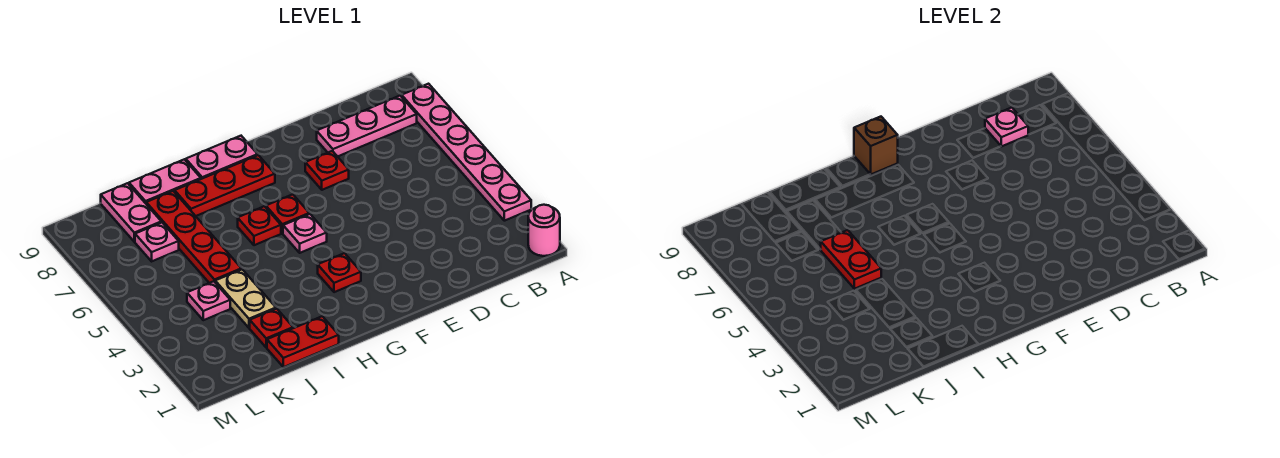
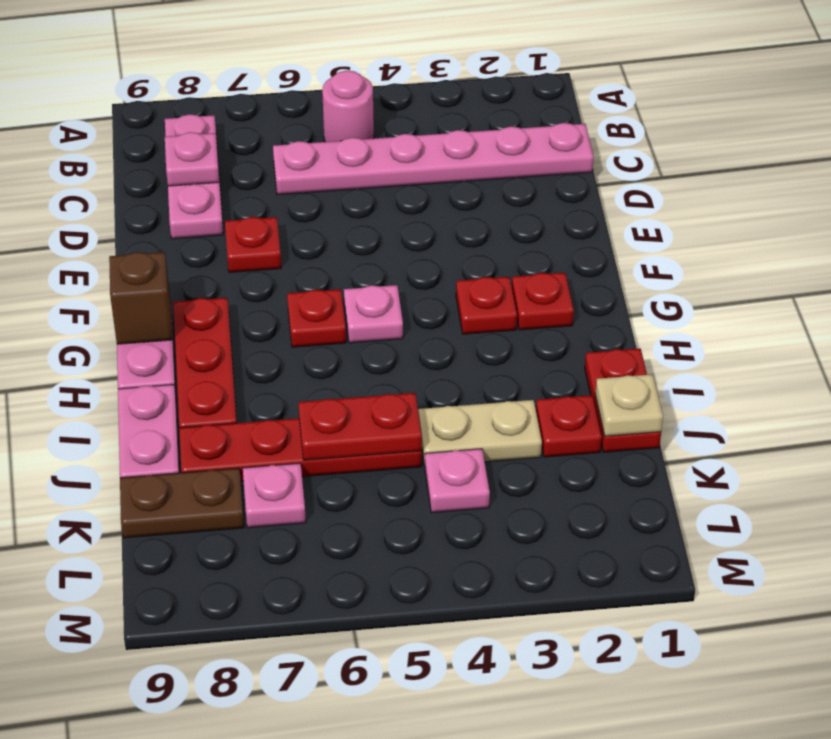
pink round brick A1 level 1 -> pink round brick B5 level 1
pink plate A3:A8 level 1 -> pink plate C1:C6 level 1
red plate H6 level 1 -> red plate G2 level 1
none -> tan plate J1 level 2
pink plate K8:K9 level 1 -> brown plate K8:K9 level 1

